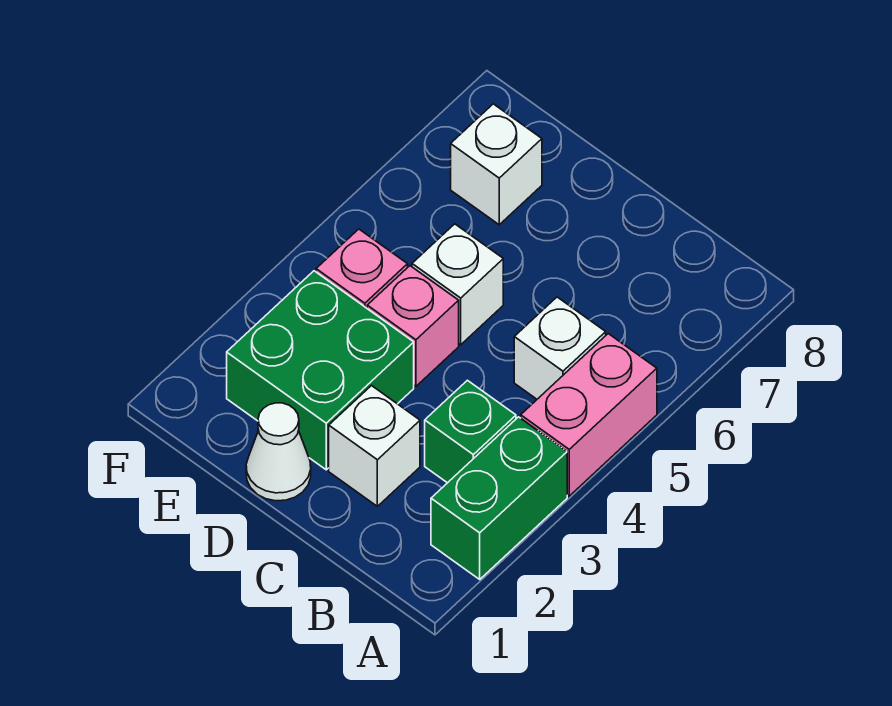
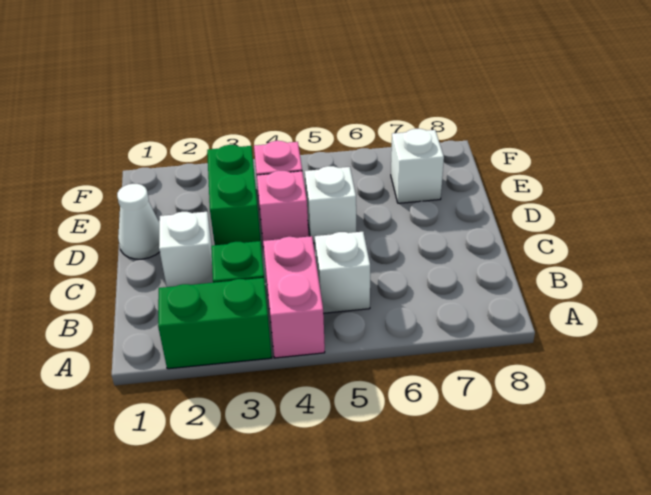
pink brick A4:A5 level 1 -> pink brick A4:B4 level 1
green brick D2:E3 level 1 -> green brick D3:E3 level 1

